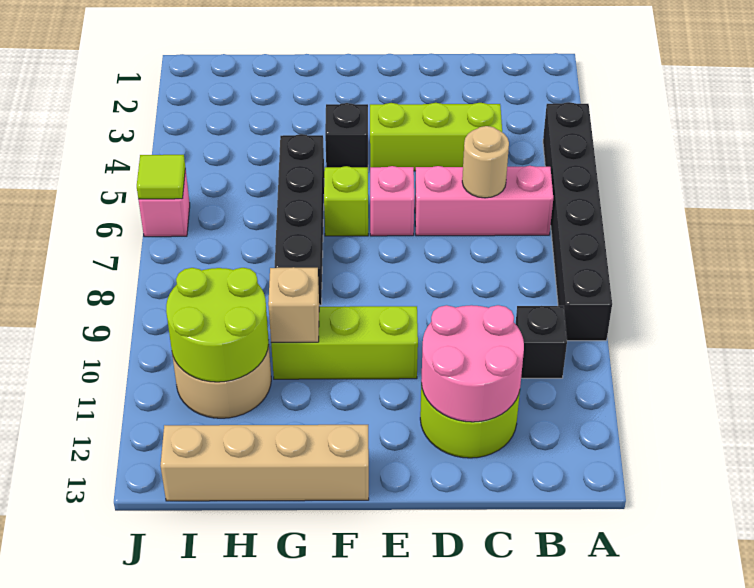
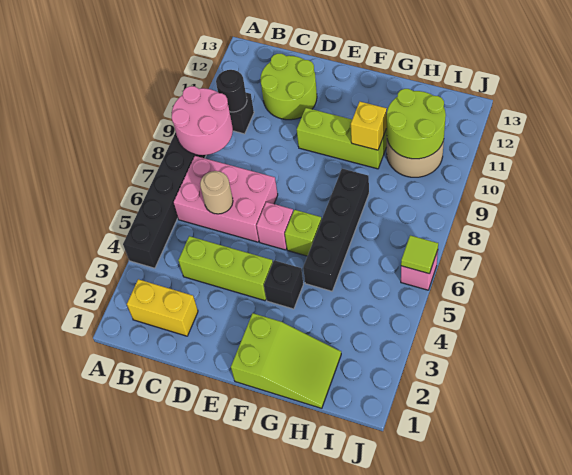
none -> yellow brick B2:C2 level 1
pink brick B6:D6 level 1 -> pink brick B6:D7 level 1
none -> black round brick B10 level 2
pink round brick C11:D12 level 2 -> pink round brick A8:B9 level 2
none -> lime slope F1:H2 level 1 top F
tan brick F13:I13 level 1 -> none
tan brick G10 level 2 -> yellow brick G10 level 2

